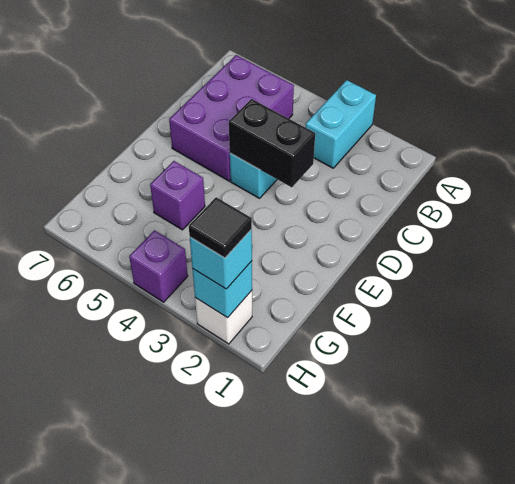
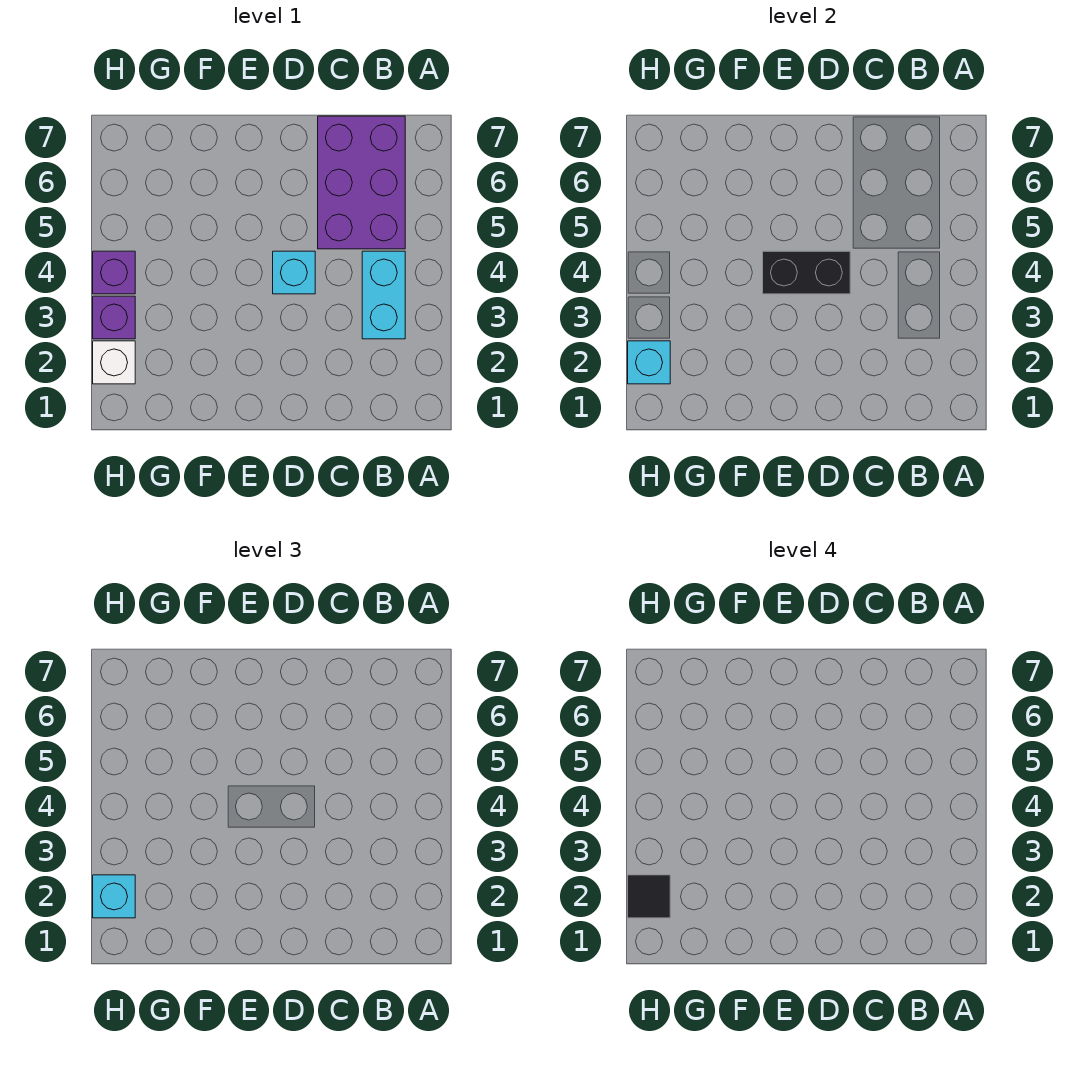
cyan brick A3:B3 level 1 -> cyan brick B3:B4 level 1
purple brick B5:D6 level 1 -> purple brick B5:C7 level 1
black brick D3:D4 level 2 -> black brick D4:E4 level 2
purple brick F5 level 1 -> purple brick H3 level 1

